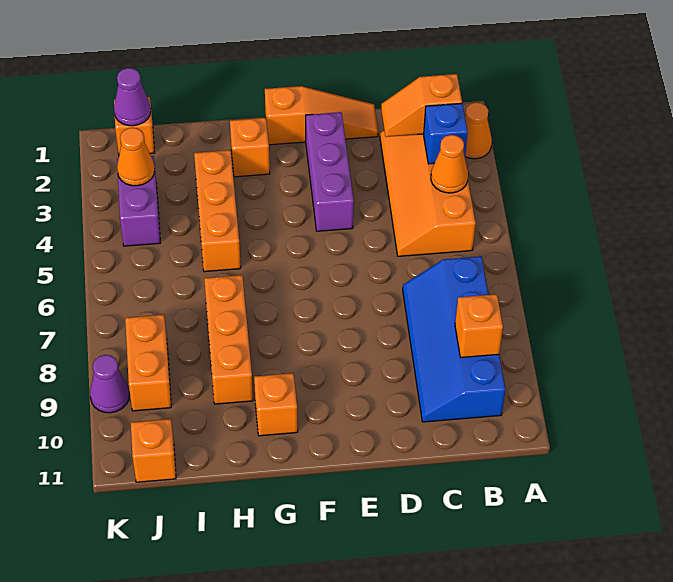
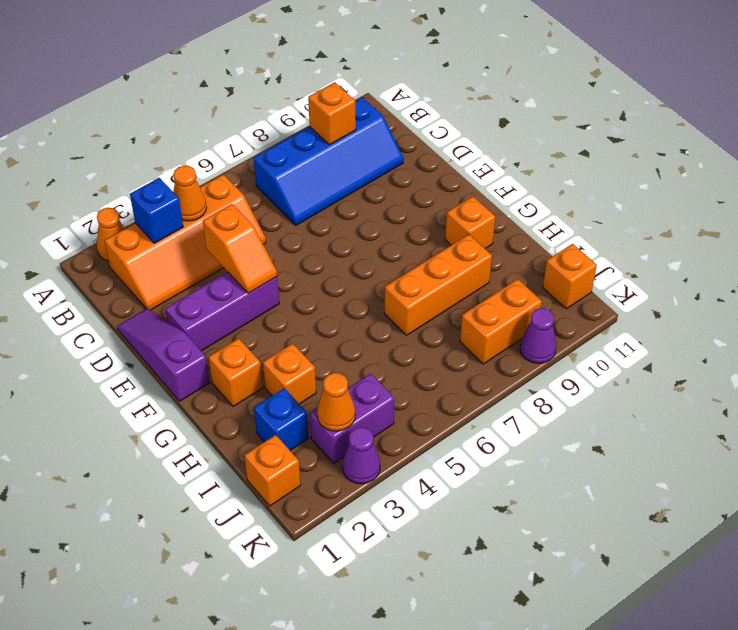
orange slope B2:C2 level 2 top B -> orange slope D4:E4 level 2 top D
orange slope D1:F1 level 1 top F -> purple slope D1:F1 level 1 top F
orange brick H3:H5 level 1 -> orange brick H3 level 1
none -> blue brick I2 level 1
purple cone J1 level 2 -> purple cone K3 level 1

